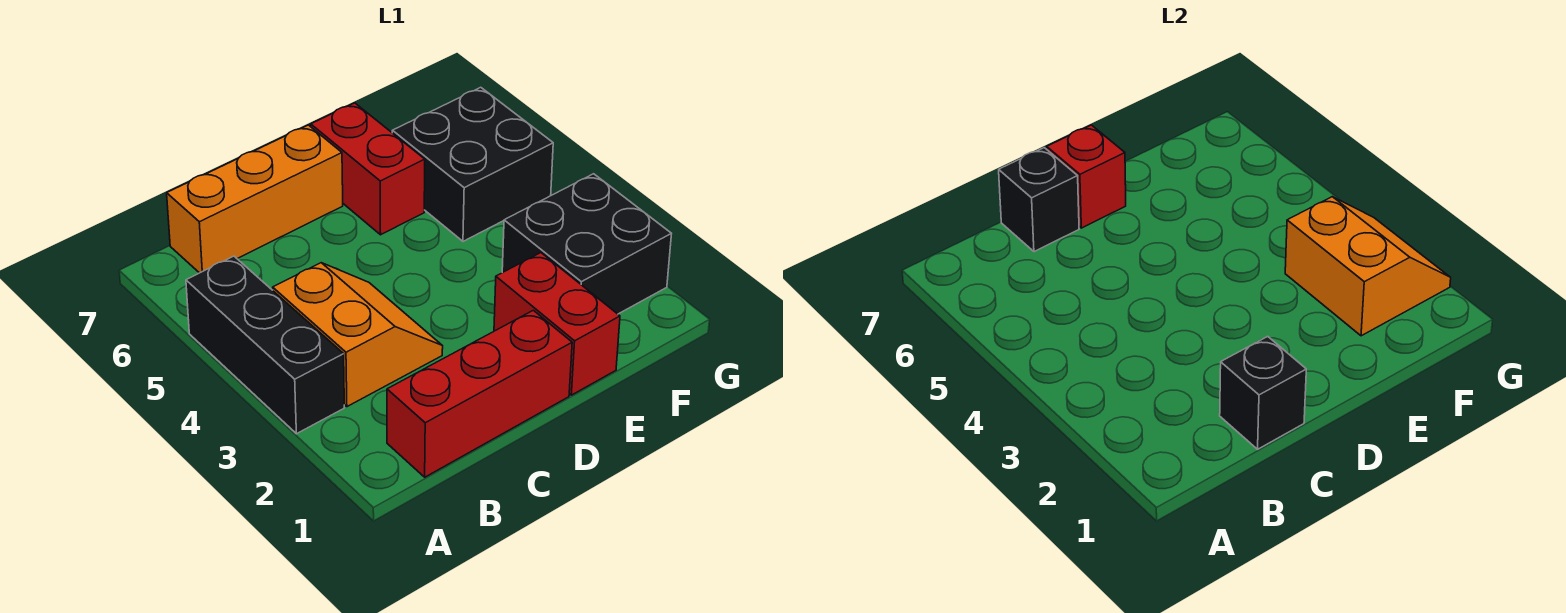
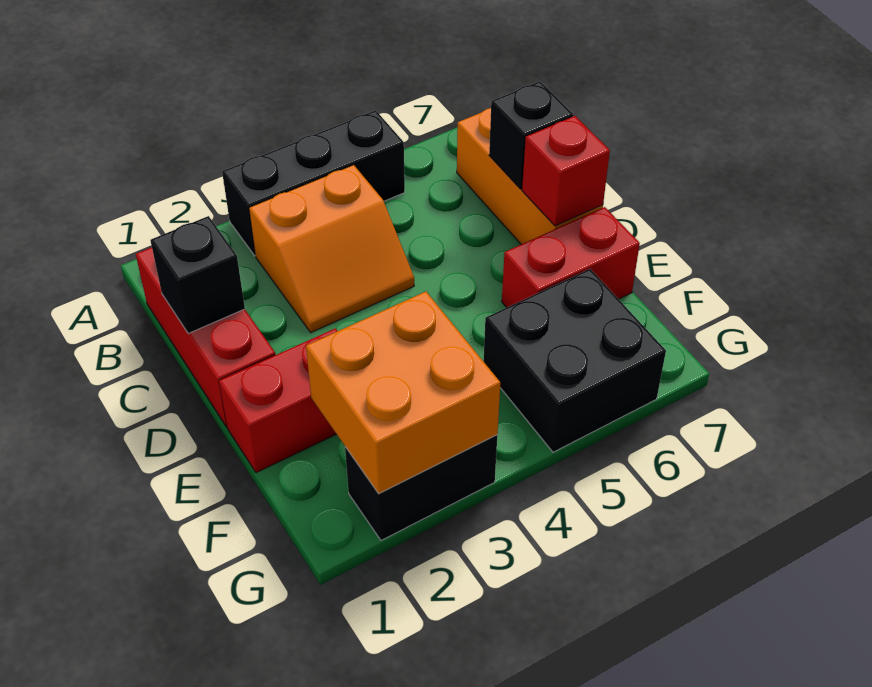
black brick F2:G3 level 1 -> black brick G2:G3 level 1
orange slope F2:G3 level 2 top F -> orange brick F2:G3 level 2

